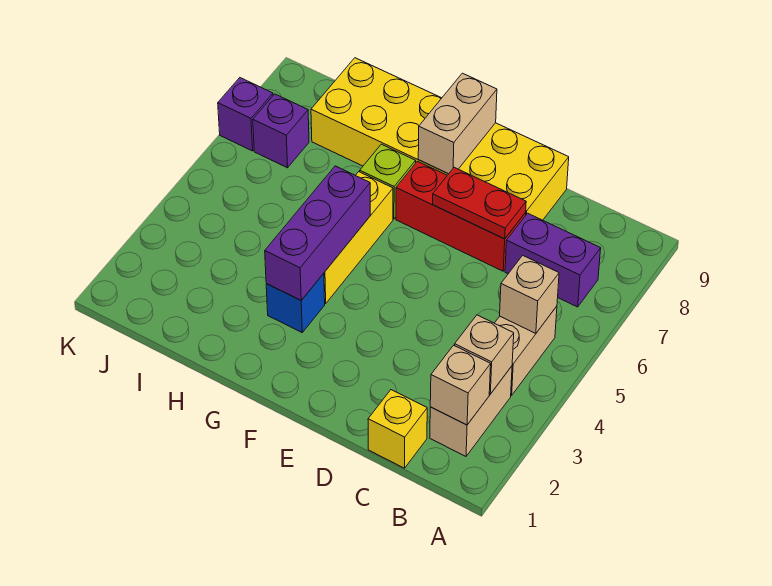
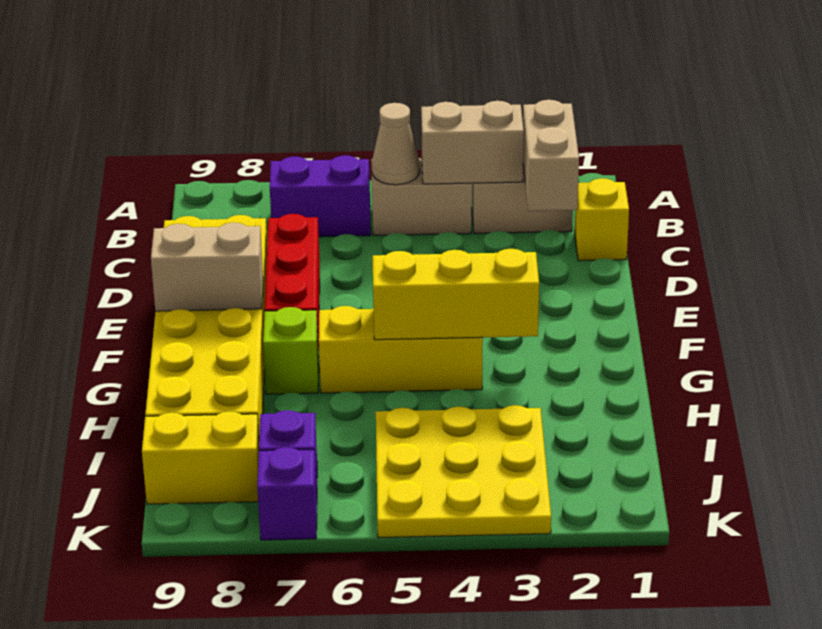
tan brick B2 level 2 -> tan brick B2:C2 level 2
tan brick B3 level 2 -> tan brick B3:B4 level 2
tan brick B5 level 2 -> tan cone B5 level 2
purple brick B7:C7 level 1 -> purple brick B6:B7 level 1
red plate D7:E7 level 2 -> none
blue brick G3 level 1 -> none
purple brick G3:G5 level 2 -> yellow brick G3:G5 level 2
none -> yellow plate I3:K5 level 1
none -> yellow brick J8:J9 level 1

